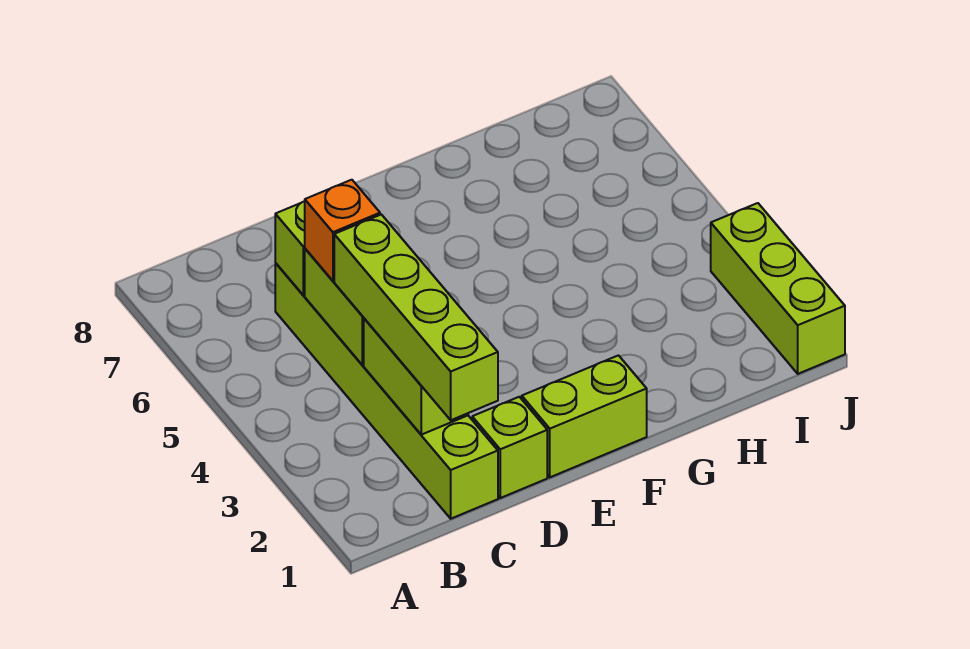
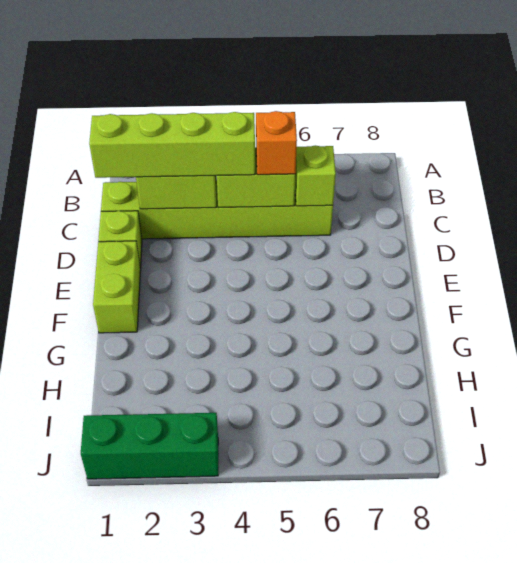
lime brick J1:J3 level 1 -> green brick J1:J3 level 1

